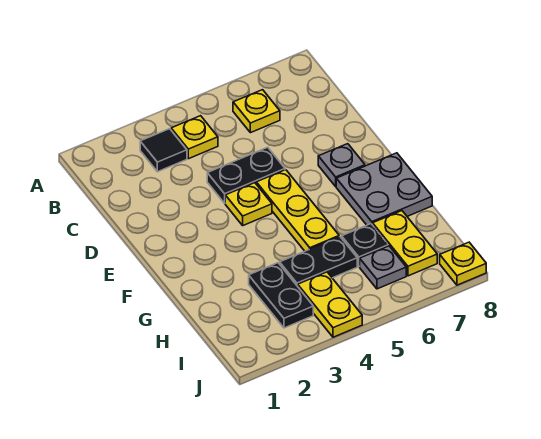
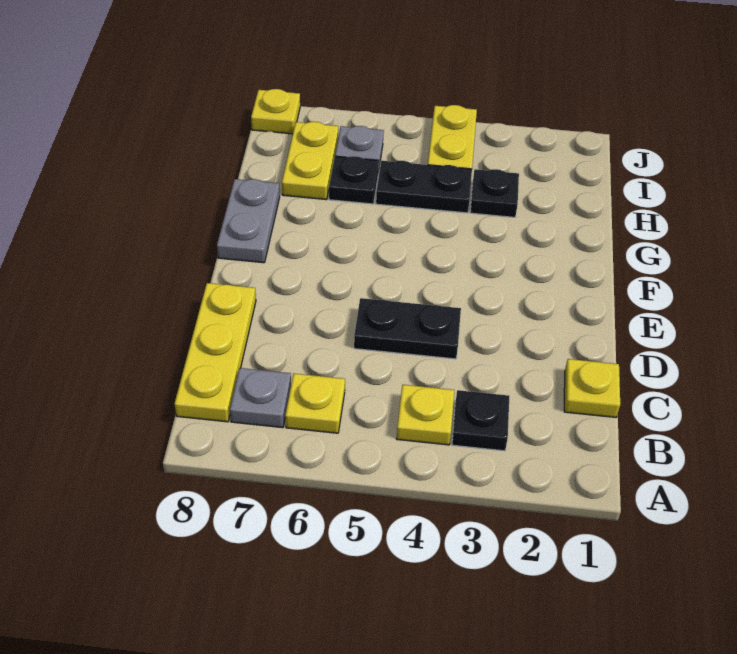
black tile B3 level 1 -> black plate B3 level 1
yellow plate E4 level 1 -> yellow plate C1 level 1
yellow plate E5:G5 level 1 -> yellow plate B8:D8 level 1
grey plate E7 level 1 -> grey plate B7 level 1
grey plate F7:G8 level 1 -> grey plate F8:G8 level 1
black plate H3:I3 level 1 -> black plate H3 level 1

